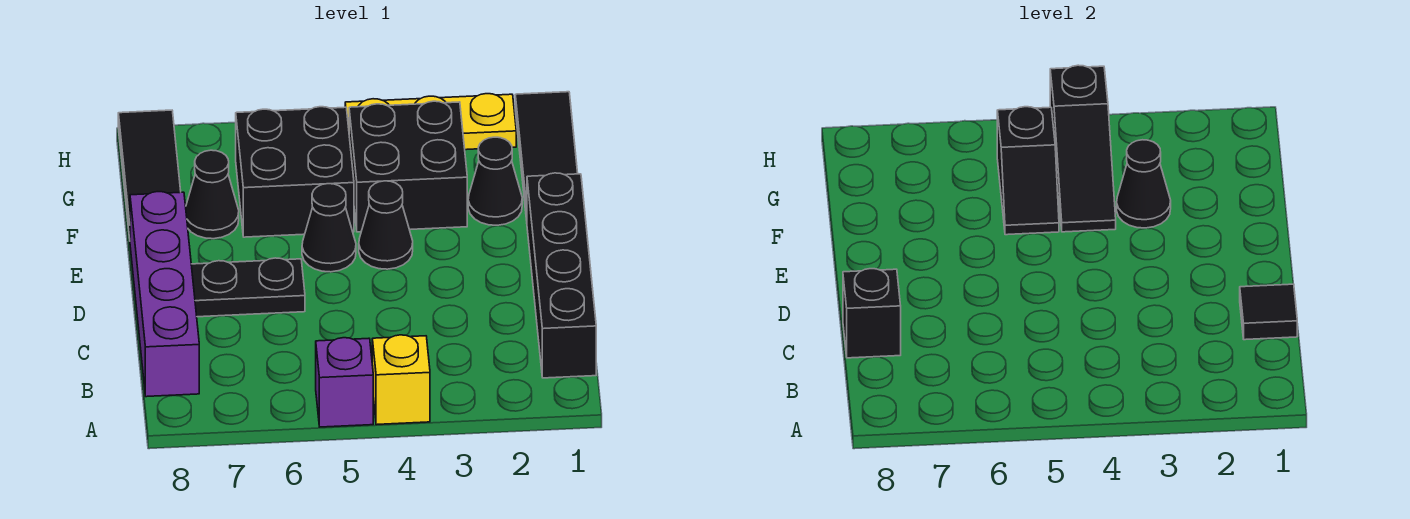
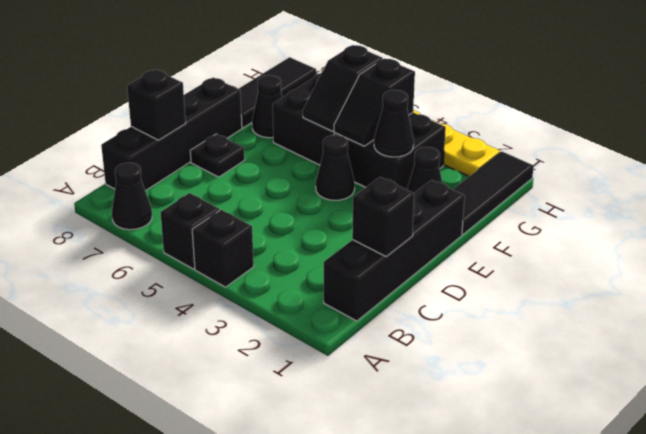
yellow brick A4 level 1 -> black brick A4 level 1
purple brick A5 level 1 -> black brick A5 level 1
purple brick B8:E8 level 1 -> black brick B8:E8 level 1
black tile C1 level 2 -> black brick C1 level 2
black plate D6:D7 level 1 -> black plate D7 level 1
black cone E5 level 1 -> black cone A7 level 1
black slope F4:H4 level 2 top H -> black slope F4:G4 level 2 top G

